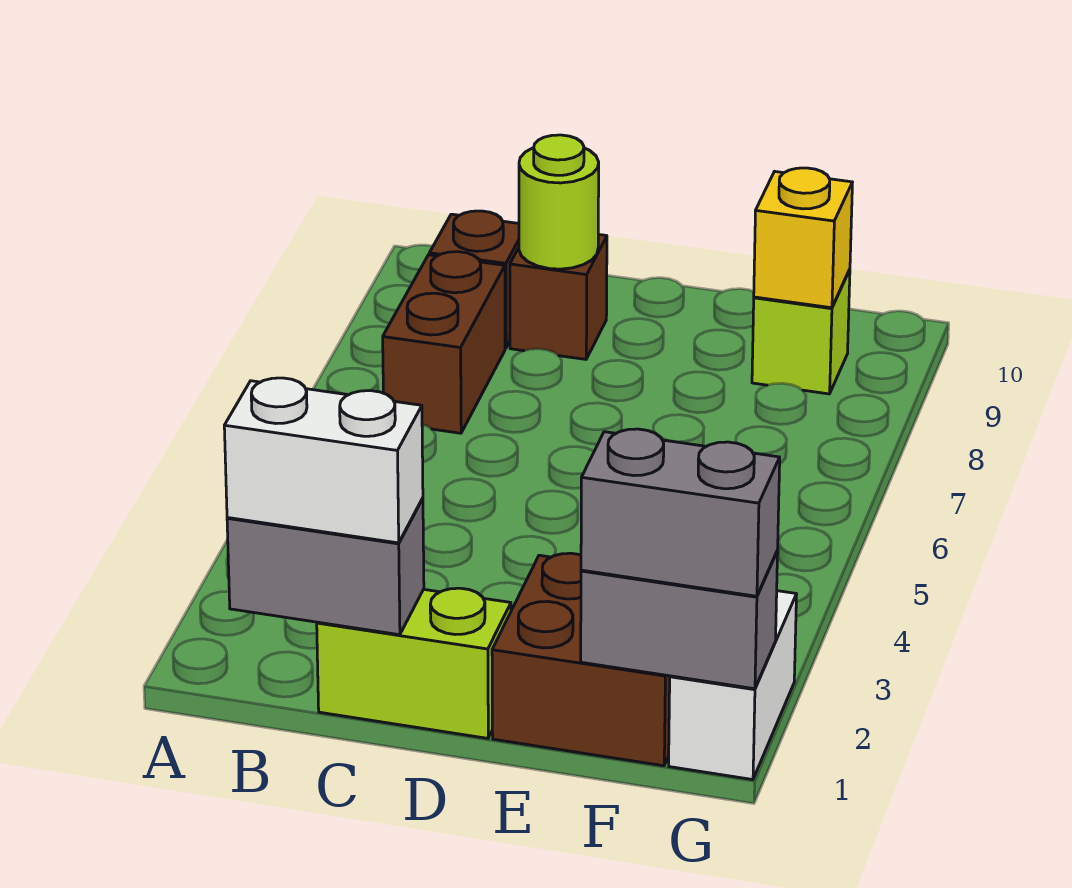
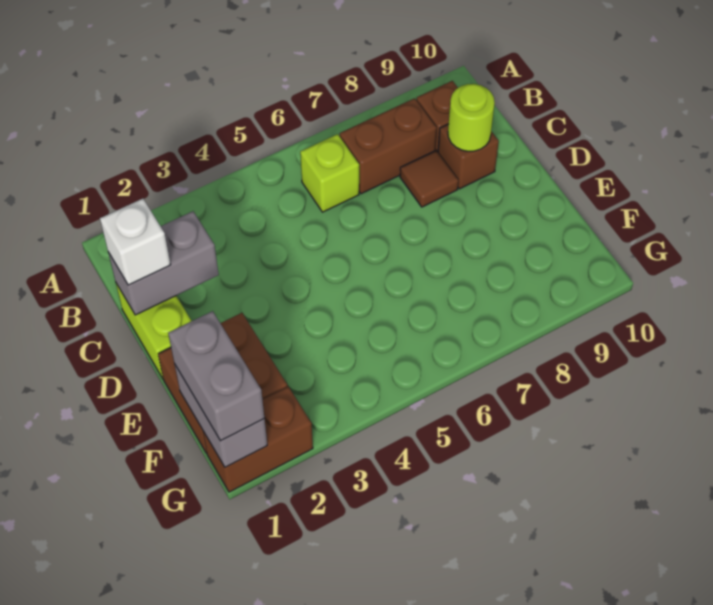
grey brick B1:C1 level 2 -> grey brick C1:C2 level 2
white brick B1:C1 level 3 -> white brick C1 level 3
none -> brown tile C8 level 1
lime brick F9 level 1 -> lime brick B6 level 1
yellow brick F9 level 2 -> none
white brick G1:G2 level 1 -> brown brick G1:G2 level 1

